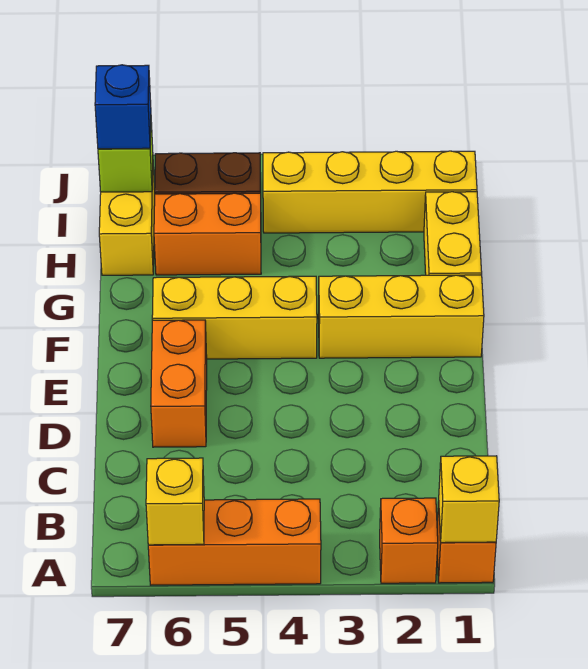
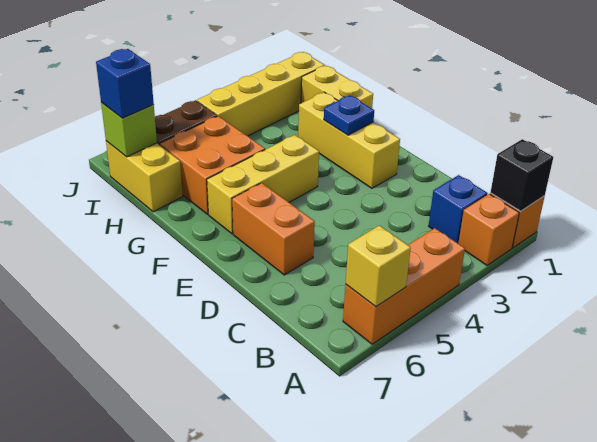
yellow brick A1 level 2 -> black brick A1 level 2
none -> blue brick B2 level 1
yellow brick F1:F3 level 1 -> yellow brick E2:G2 level 1
none -> blue plate F2 level 2
orange brick H5:H6 level 1 -> orange brick G5:H6 level 1

